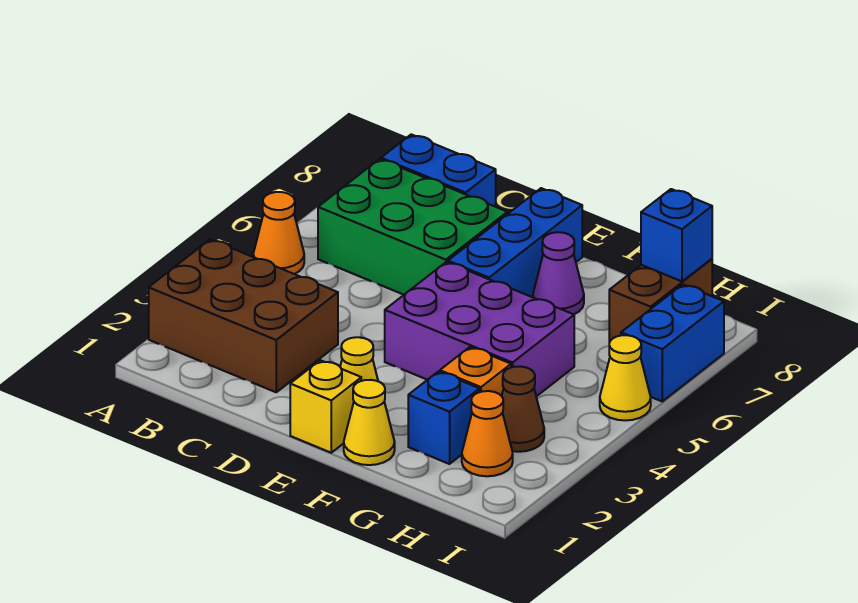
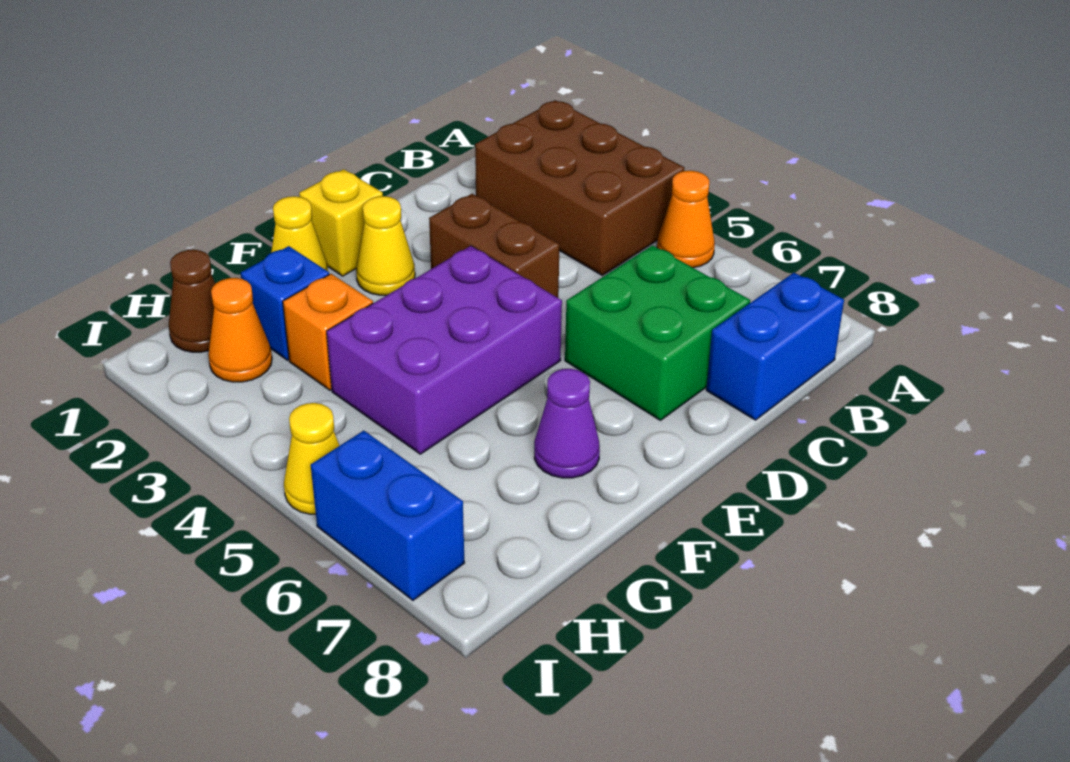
brown brick A2:C3 level 1 -> brown brick A2:B4 level 1
green brick B6:D7 level 1 -> green brick C6:D7 level 1
blue brick E6:E8 level 1 -> none
brown cone H3 level 1 -> brown cone H1 level 1
brown brick H7:H8 level 1 -> brown brick D3:D4 level 1
blue brick H8 level 2 -> none

